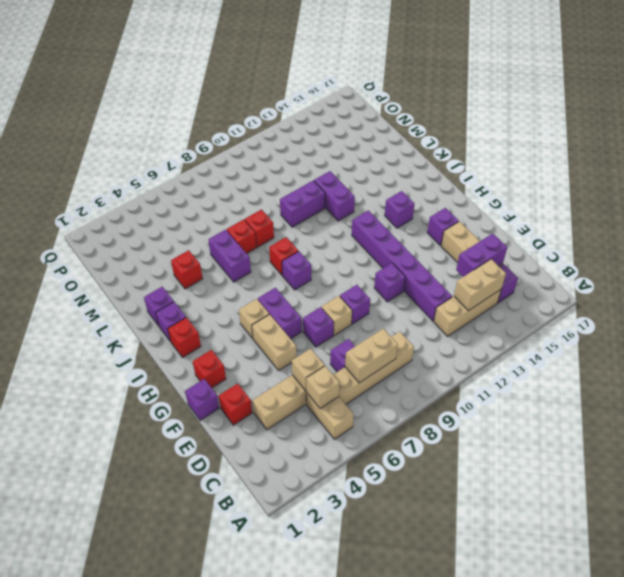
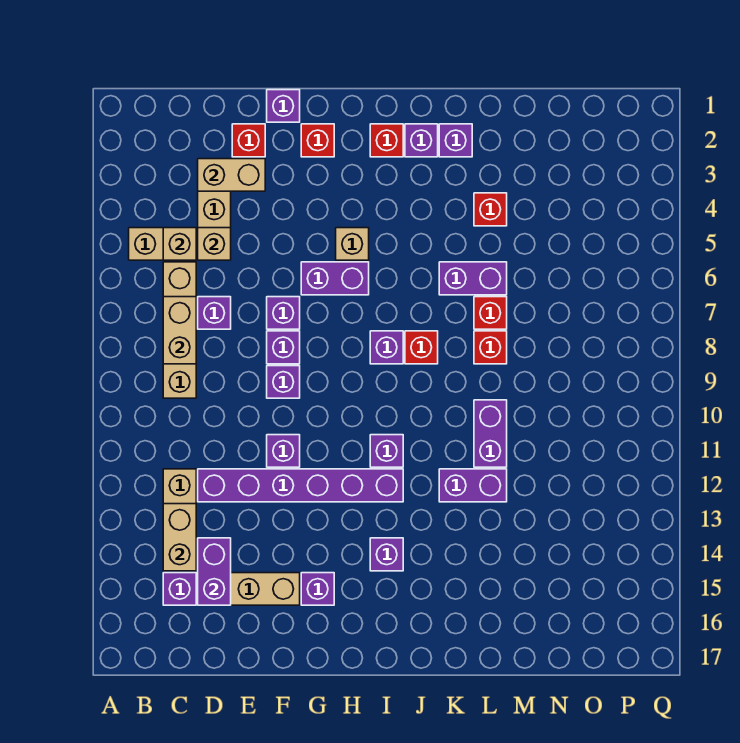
tan brick F5:G5 level 1 -> tan brick D3:E3 level 2
tan brick F8 level 1 -> purple brick F8 level 1
none -> purple brick I11 level 1

